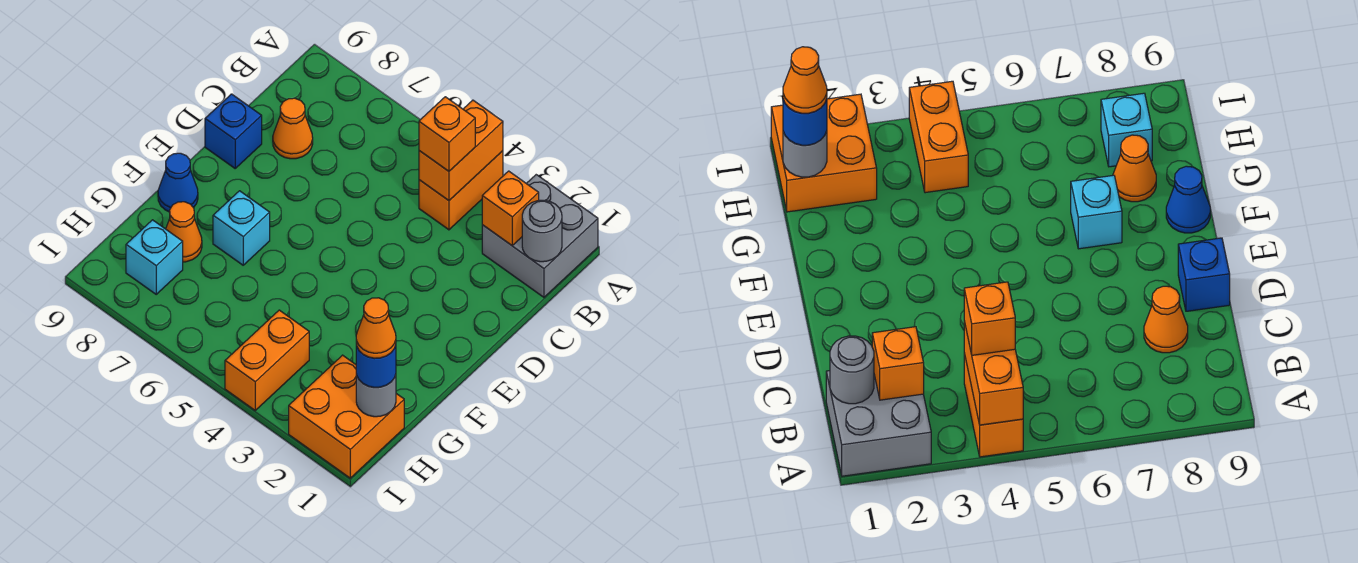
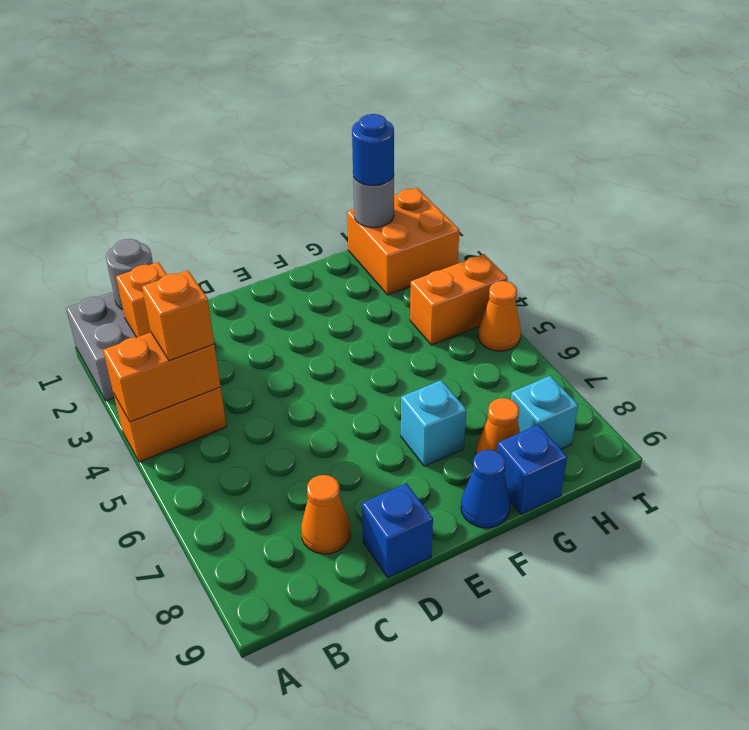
none -> blue brick G9 level 1
orange cone H1 level 4 -> orange cone I5 level 1

